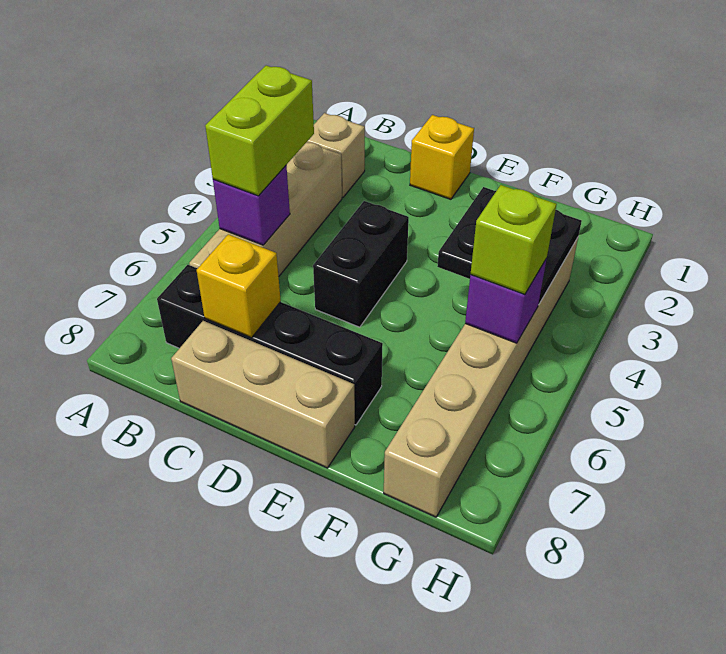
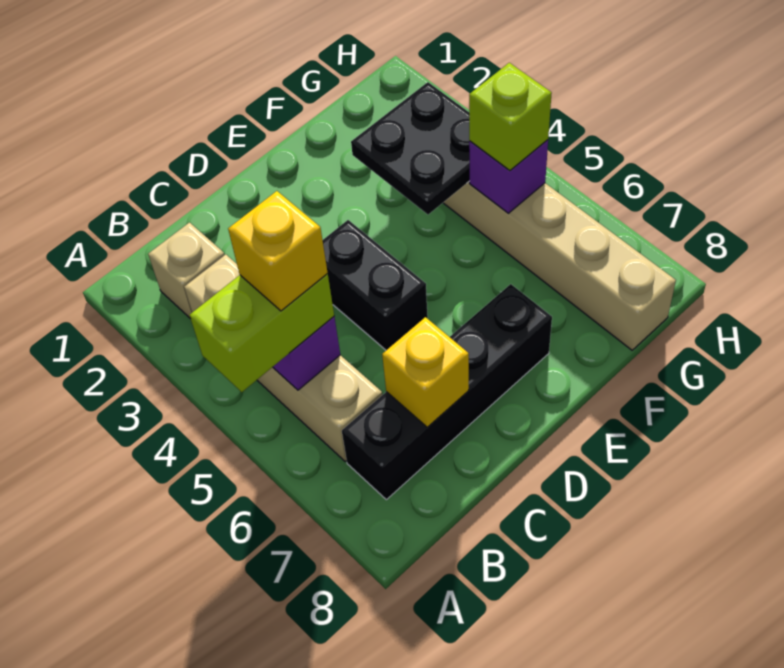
lime brick B4:B5 level 3 -> lime brick A5:B5 level 3
tan brick C8:E8 level 1 -> none
yellow brick D1 level 1 -> yellow brick B5 level 4

